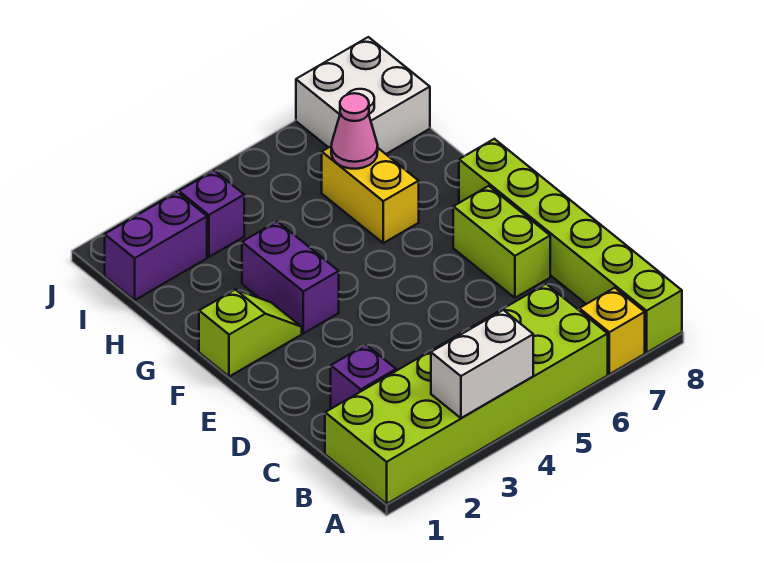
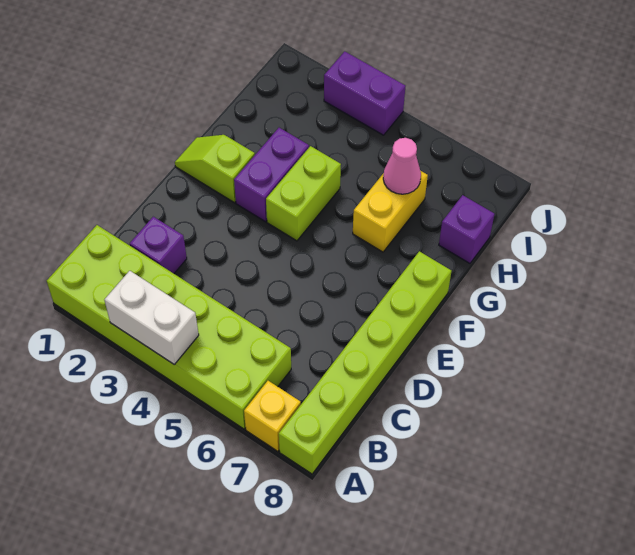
lime brick D7:E7 level 1 -> lime brick F4:G4 level 1
lime slope F1:F2 level 1 top 1 -> lime slope F1:F2 level 1 top 2
purple brick I1:I2 level 1 -> purple brick J3:J4 level 1
purple brick I3 level 1 -> purple brick H8 level 1
white brick I7:J8 level 1 -> none

